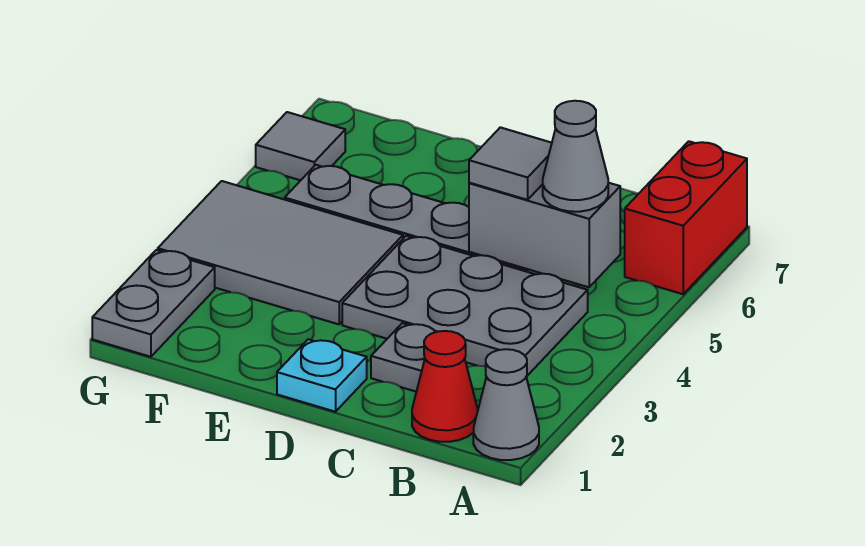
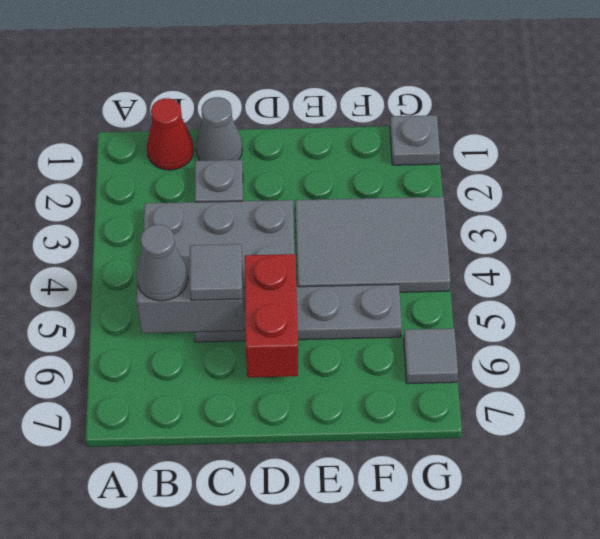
grey cone A1 level 1 -> grey cone C1 level 1
red brick A6:A7 level 1 -> red brick D5:D6 level 2
cyan plate D1 level 1 -> none
grey plate G1:G2 level 1 -> grey plate G1 level 1

